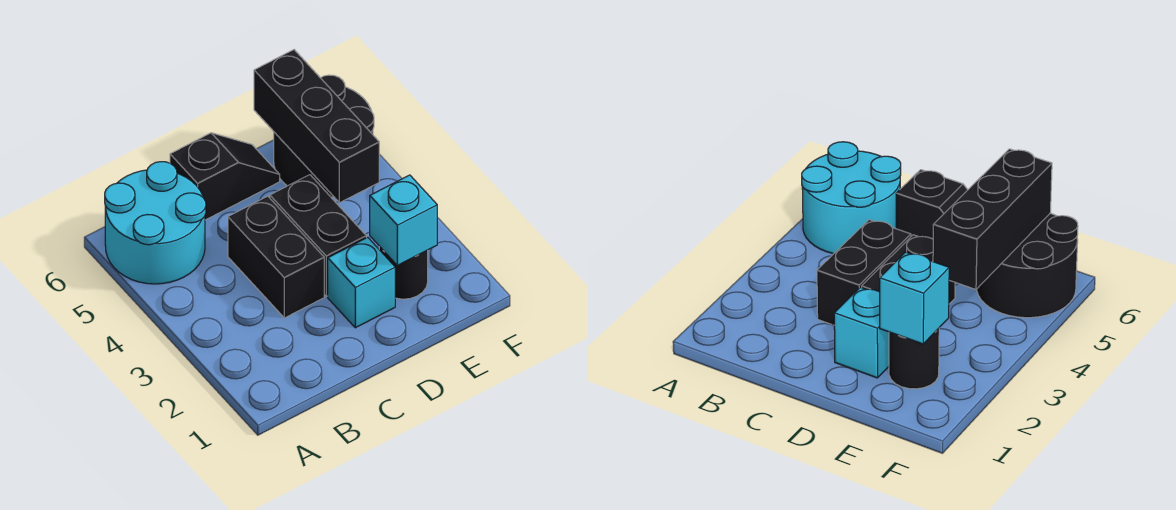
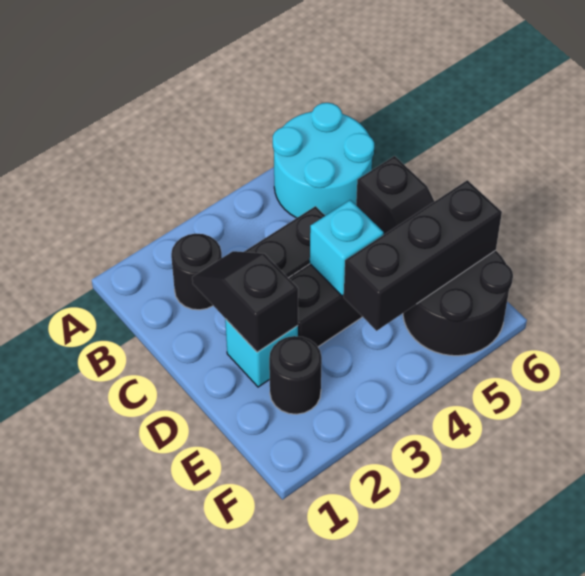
none -> black round brick B2 level 1
none -> black slope C2:D2 level 2 top D
cyan brick E2 level 2 -> cyan brick D4 level 2

